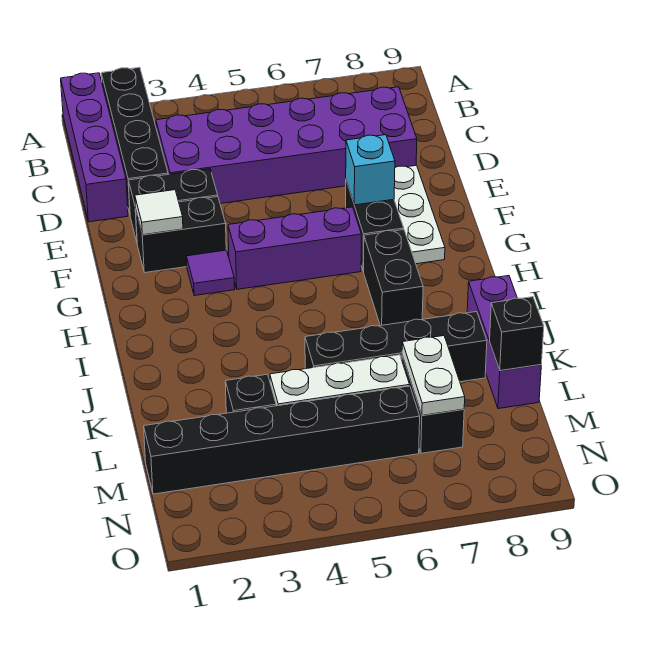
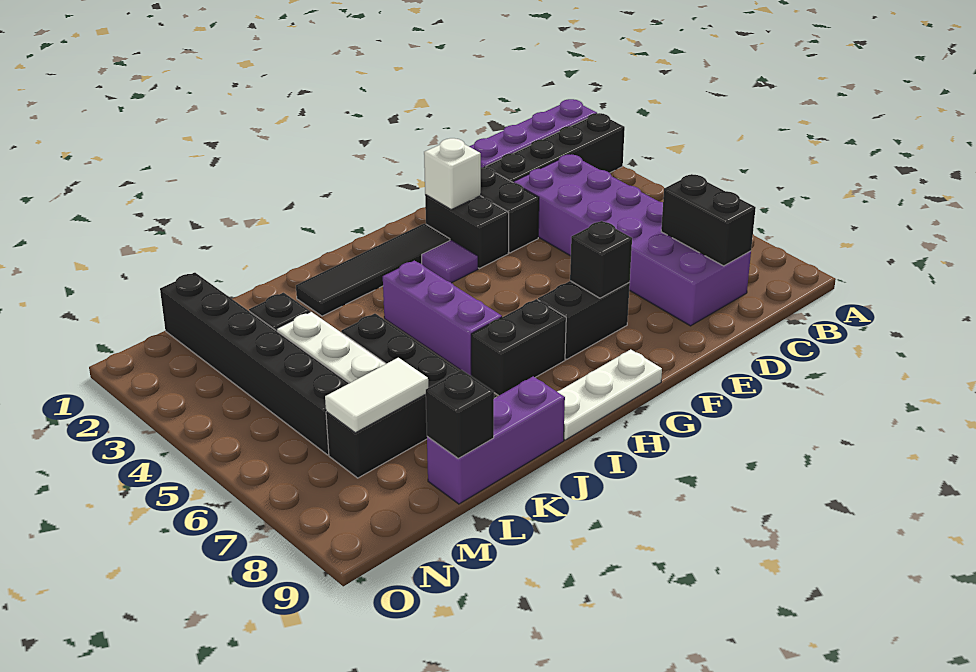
none -> black brick C7:C8 level 2
white plate E8:G8 level 1 -> white plate G9:I9 level 1
white tile F2 level 2 -> white brick F2 level 2
cyan brick F7 level 2 -> black brick F7 level 2
none -> black tile G2:J2 level 1
purple brick G4:G6 level 1 -> purple brick I4:I6 level 1
white plate L7:M7 level 2 -> white tile L7:M7 level 2

